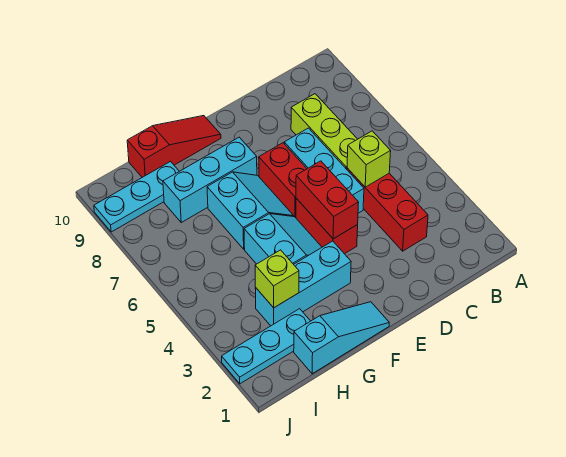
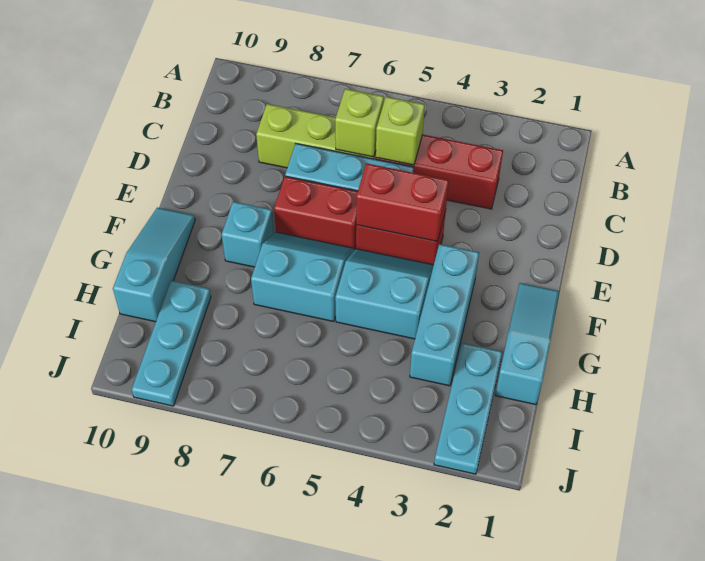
cyan brick F8:H8 level 1 -> cyan brick F8 level 1
red slope F10:H10 level 1 top H -> cyan slope F10:H10 level 1 top H
lime brick H3 level 2 -> lime brick C6 level 2

